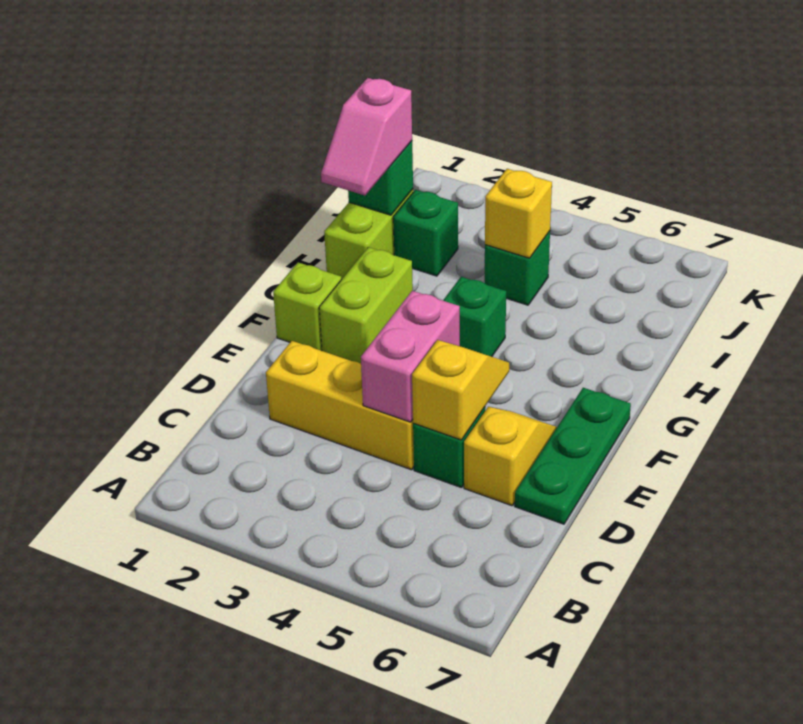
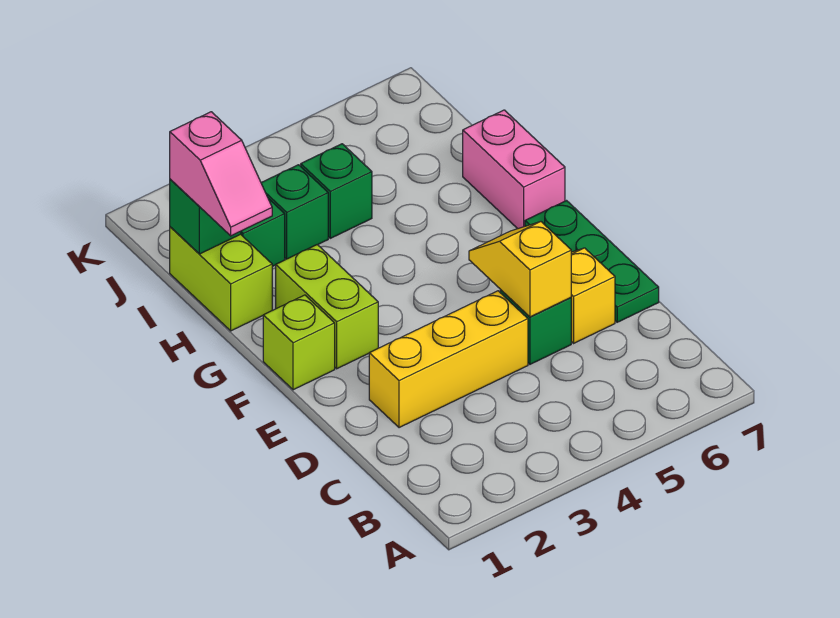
pink brick D4:E4 level 2 -> pink brick G7:H7 level 1
green brick G4 level 1 -> green brick I3 level 1
yellow brick I4 level 2 -> none

